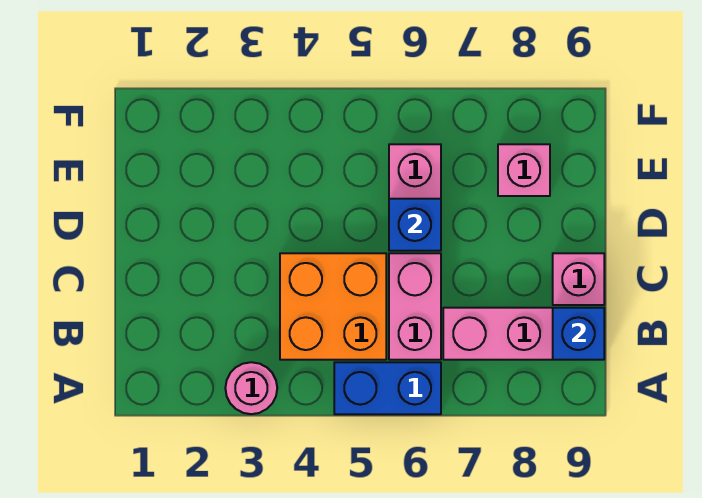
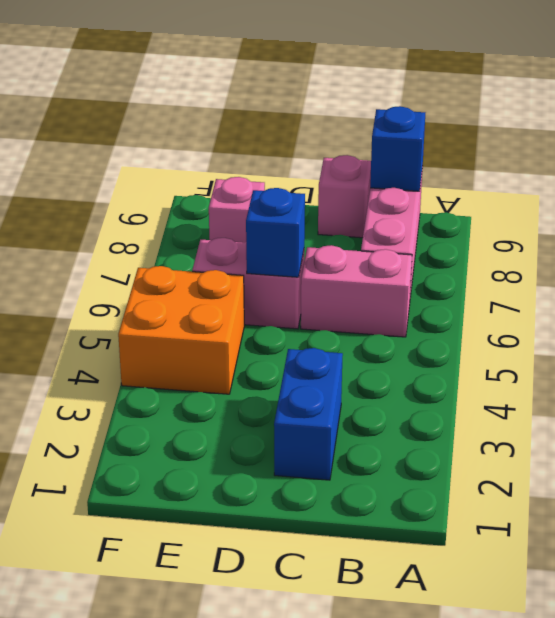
pink round brick A3 level 1 -> none
blue brick A5:A6 level 1 -> blue brick C2:C3 level 1
orange brick B4:C5 level 1 -> orange brick E4:F5 level 1

